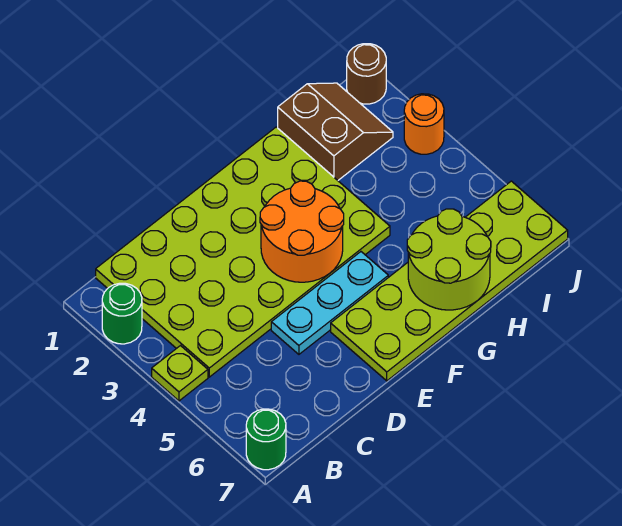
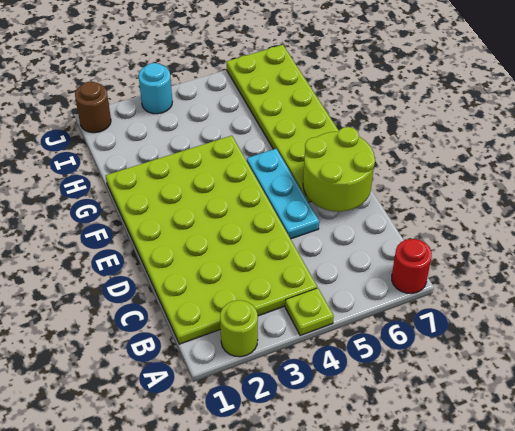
green round brick A2 level 1 -> lime round brick A2 level 1
green round brick A7 level 1 -> red round brick A7 level 1
orange round brick E3:F4 level 2 -> none
lime round brick G6:H7 level 2 -> lime round brick D6:E7 level 2
brown slope H1:I2 level 1 top H -> none
orange round brick J3 level 1 -> cyan round brick J3 level 1

